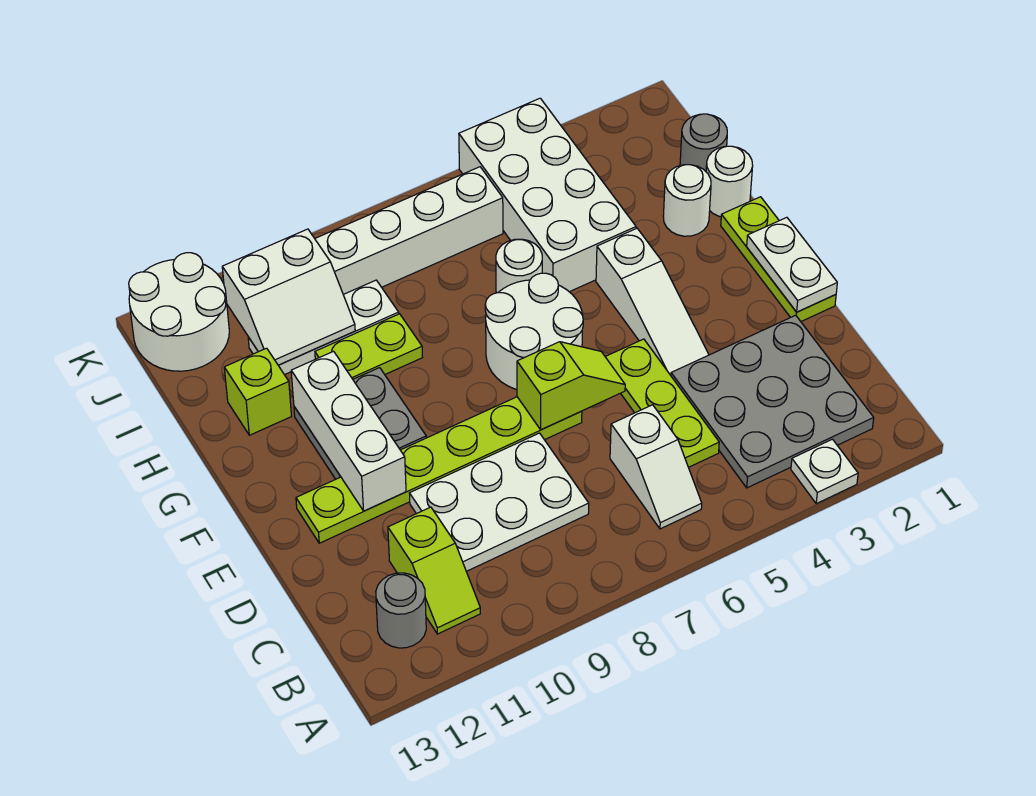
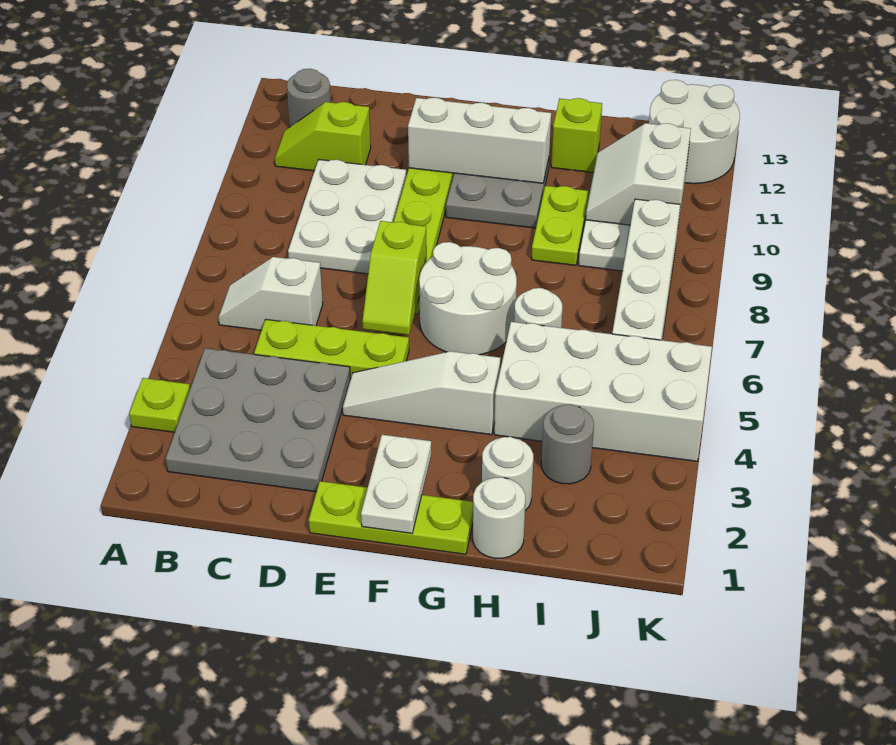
white plate A3 level 1 -> lime plate A3 level 1
white plate E1:F1 level 2 -> white plate F1:F2 level 2
grey round brick I1 level 1 -> grey round brick I3 level 1

